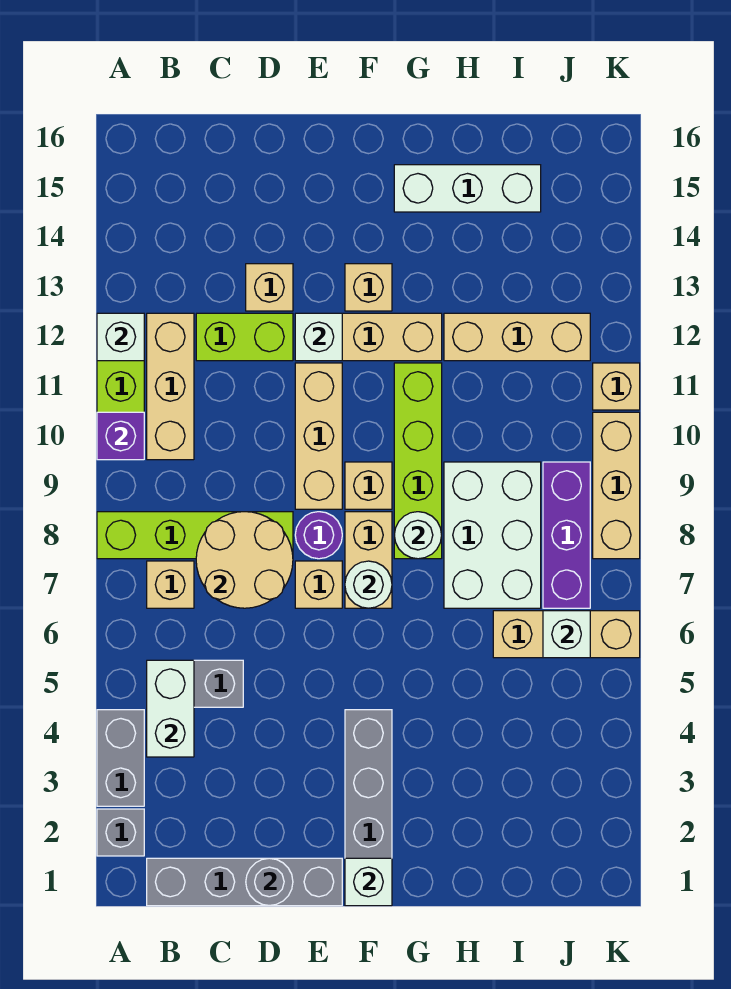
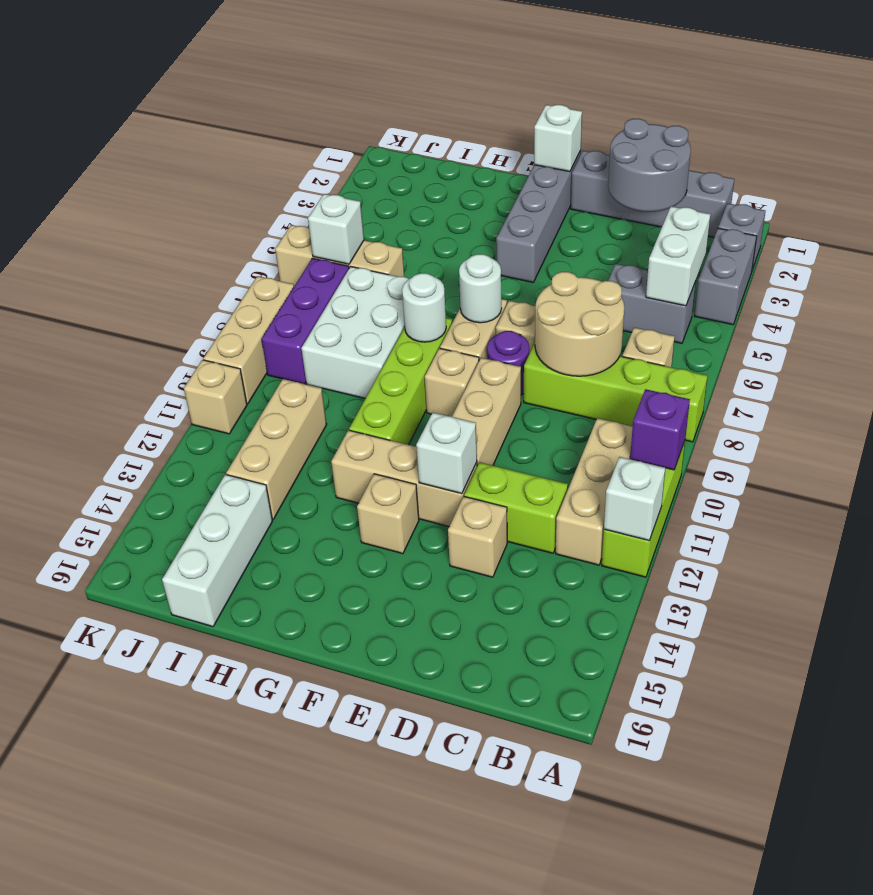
grey round brick D1 level 2 -> grey round brick C1:D2 level 2
white brick G15:I15 level 1 -> white brick I14:I16 level 1
tan brick H12:J12 level 1 -> tan brick I11:I13 level 1

